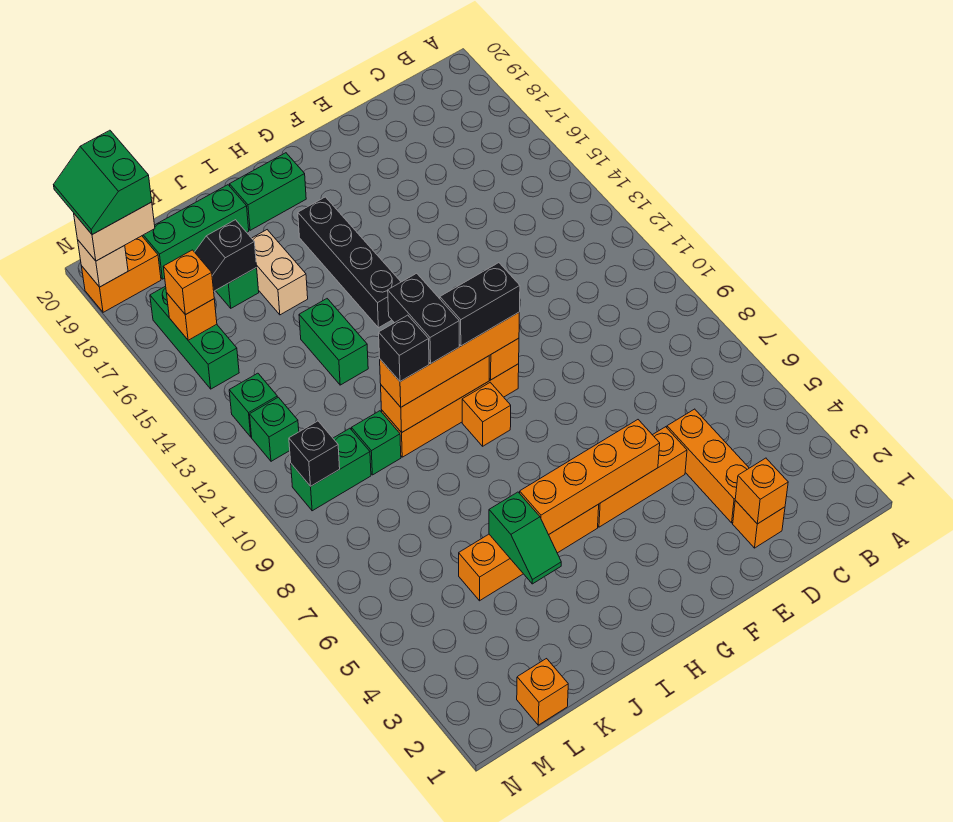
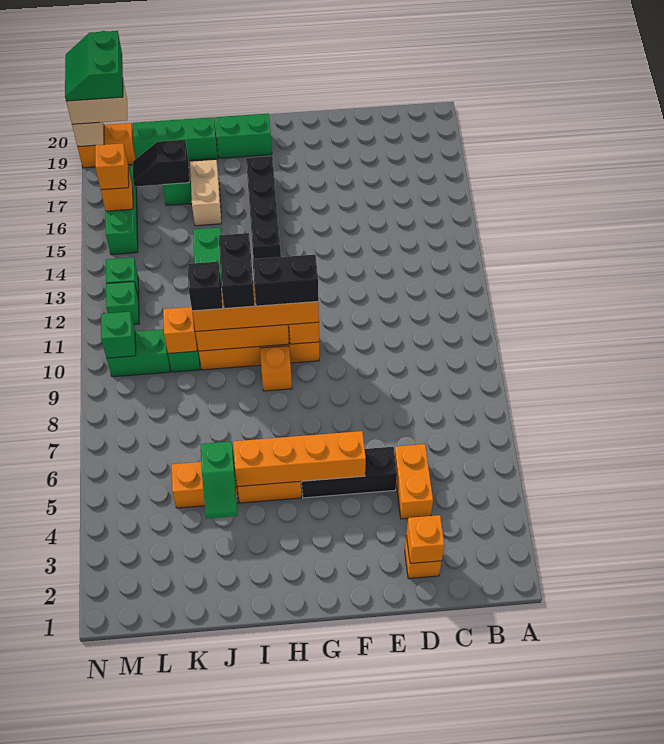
orange brick D3:D5 level 1 -> orange brick D4:D5 level 1
orange brick E5:G5 level 1 -> black brick E5:G5 level 1
orange brick L1 level 1 -> orange brick K10 level 2
black brick M10 level 2 -> green brick M10 level 2

